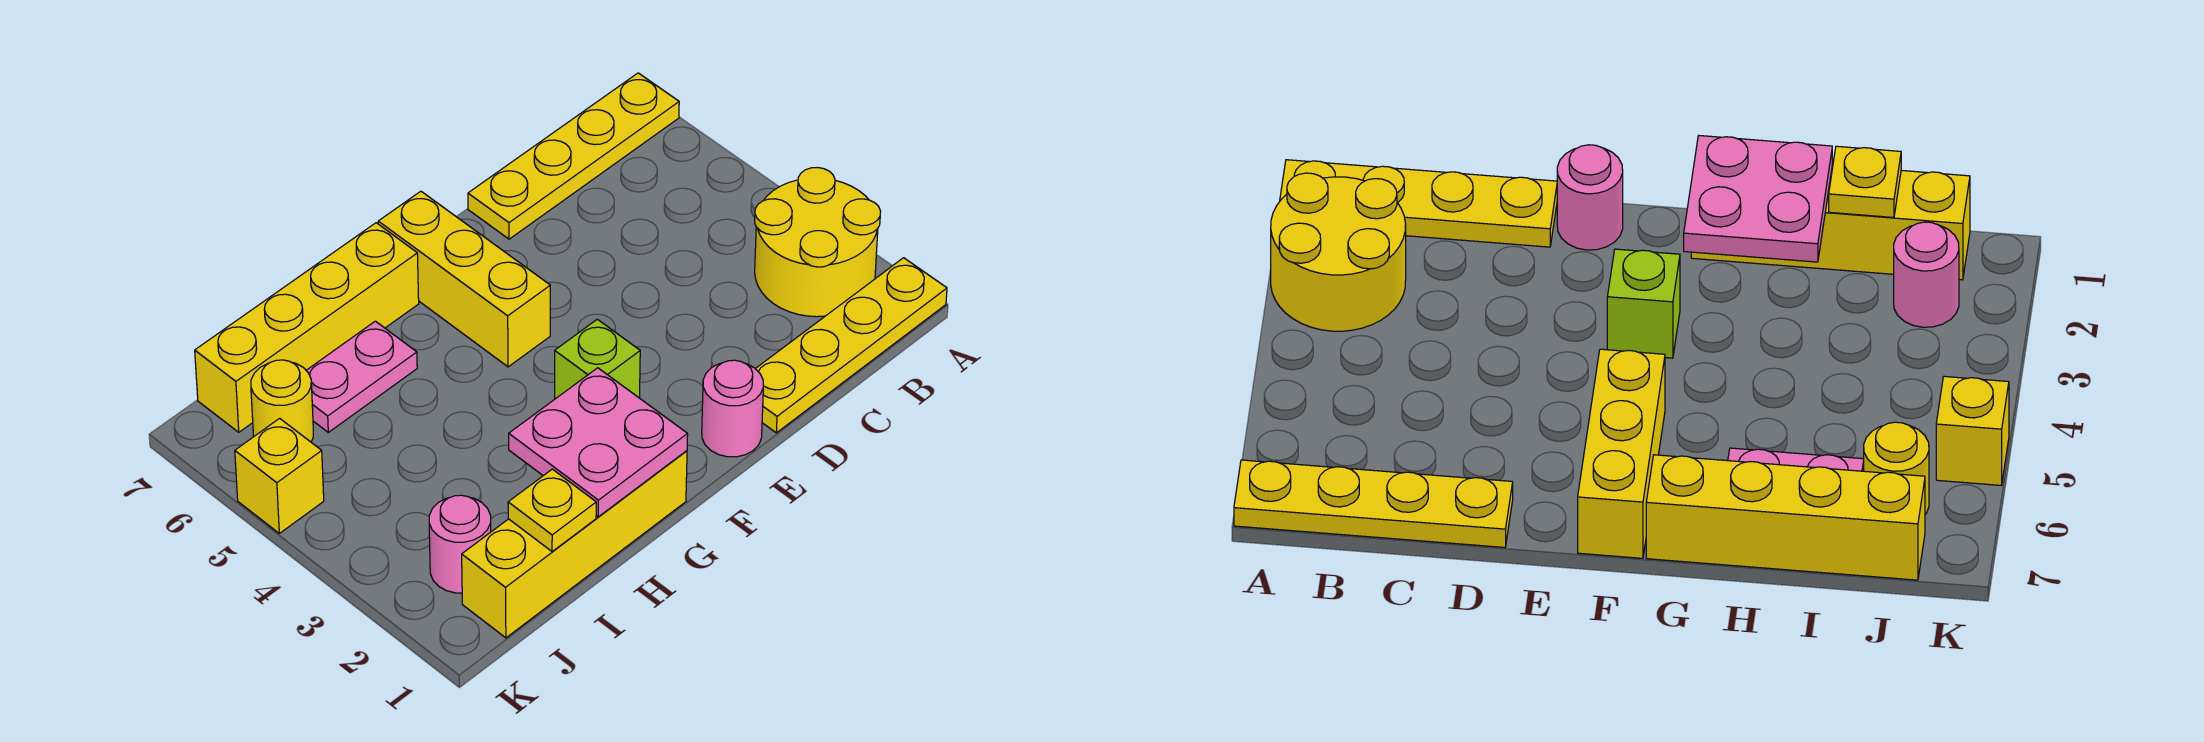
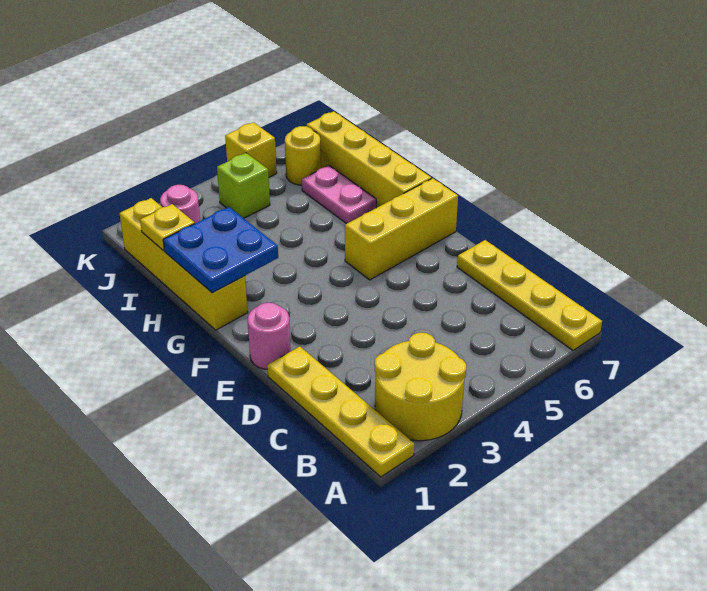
lime brick F3 level 1 -> lime brick J4 level 1
pink plate G1:H2 level 2 -> blue plate G1:H2 level 2

